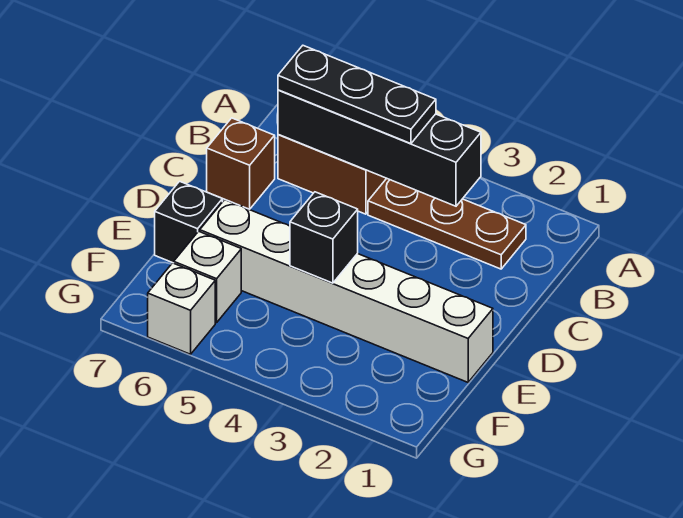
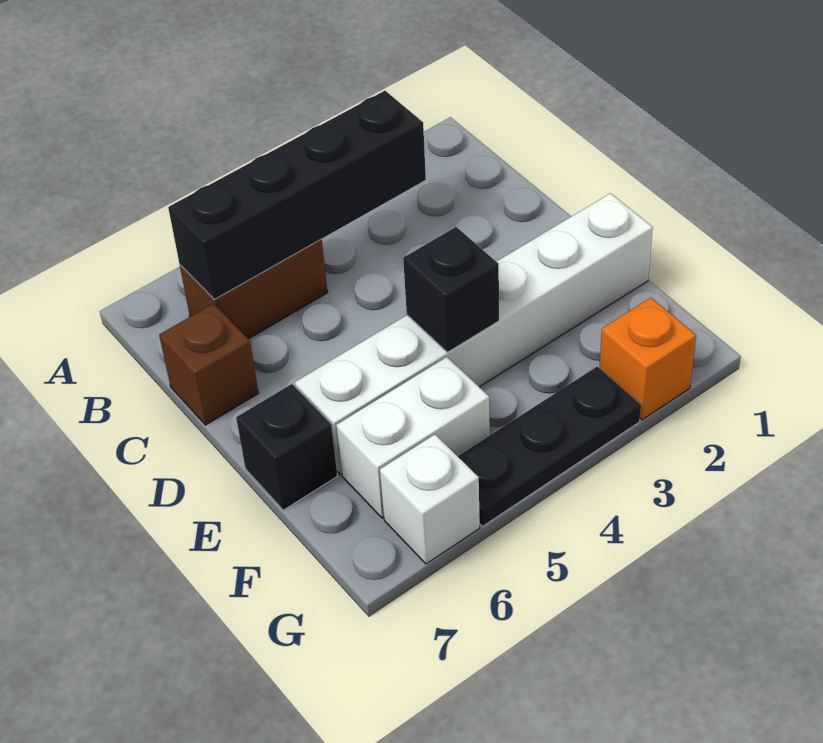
brown plate B2:B4 level 1 -> none
black plate B4:B6 level 3 -> black plate G3:G5 level 1
white brick F6 level 1 -> white brick F5:F6 level 1
none -> orange brick G2 level 1

